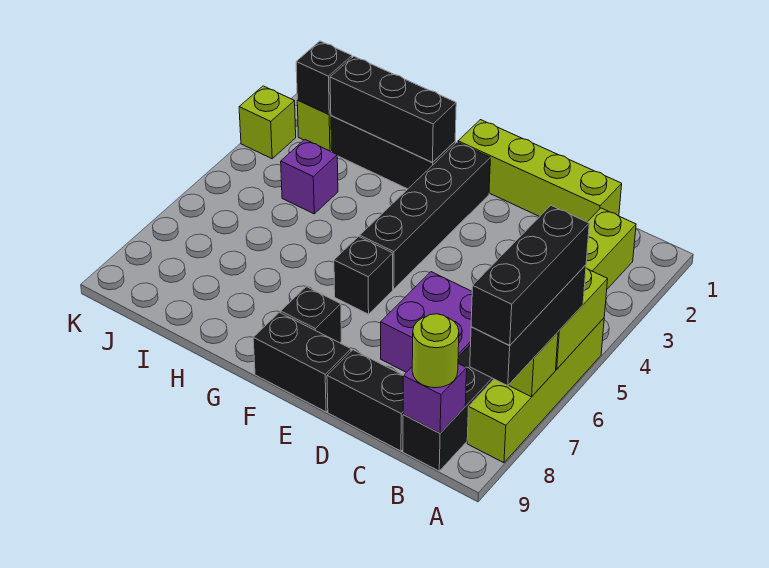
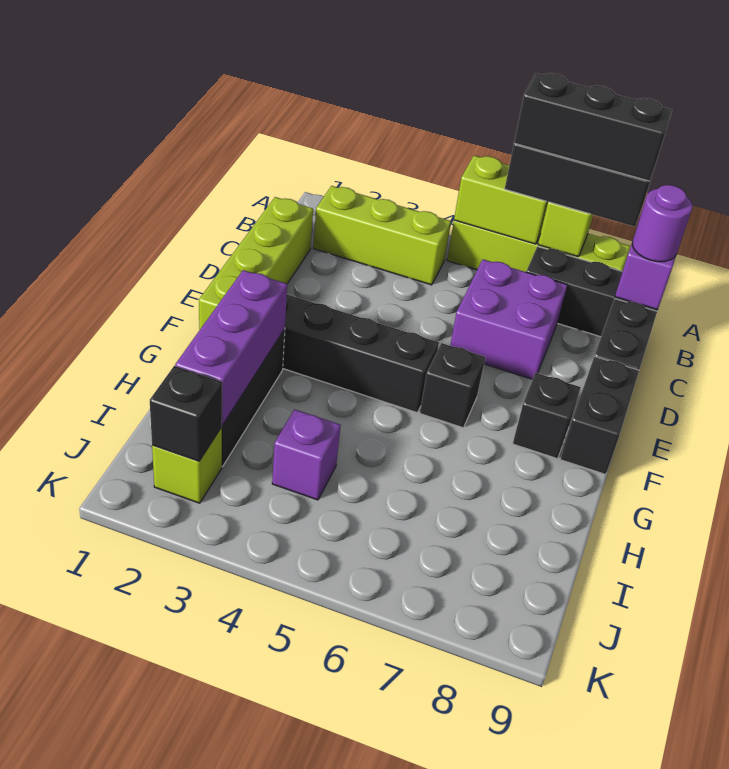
lime round brick B9 level 3 -> purple round brick B9 level 3
black brick G2:I2 level 2 -> purple brick G2:I2 level 2
lime brick K3 level 1 -> none

